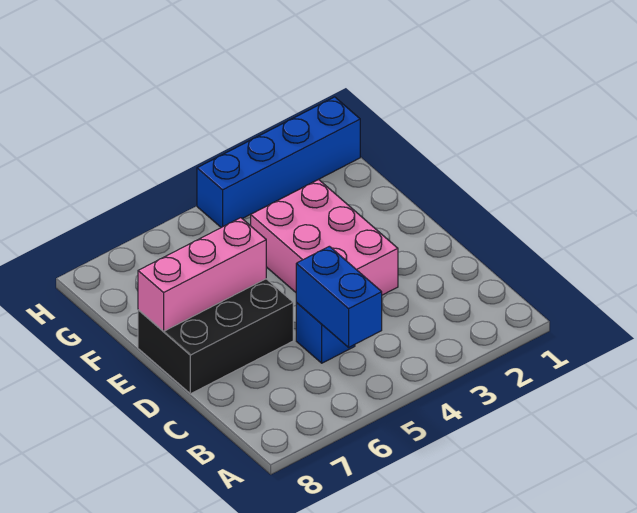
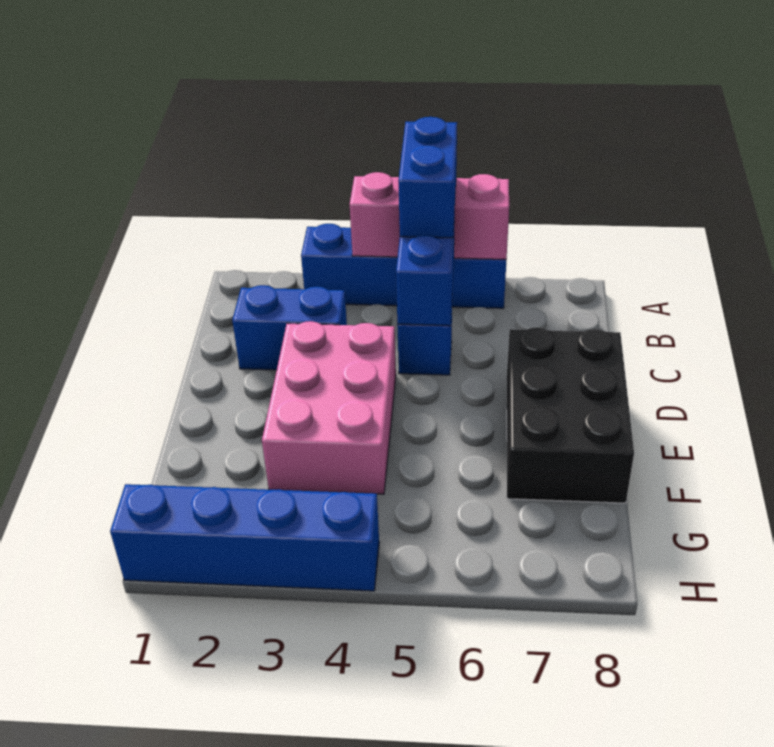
none -> blue brick A3:A6 level 1
none -> blue brick A5:B5 level 3
none -> blue brick C2:C3 level 1
black brick D6:E8 level 1 -> black brick D7:F8 level 1
pink brick E6:E8 level 2 -> pink brick A4:A6 level 2

